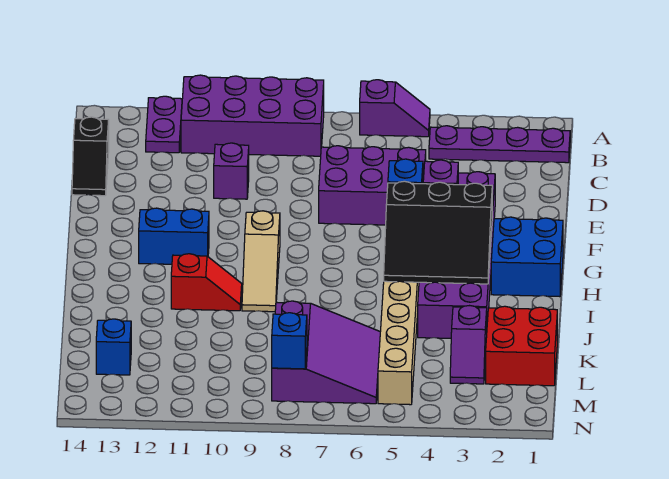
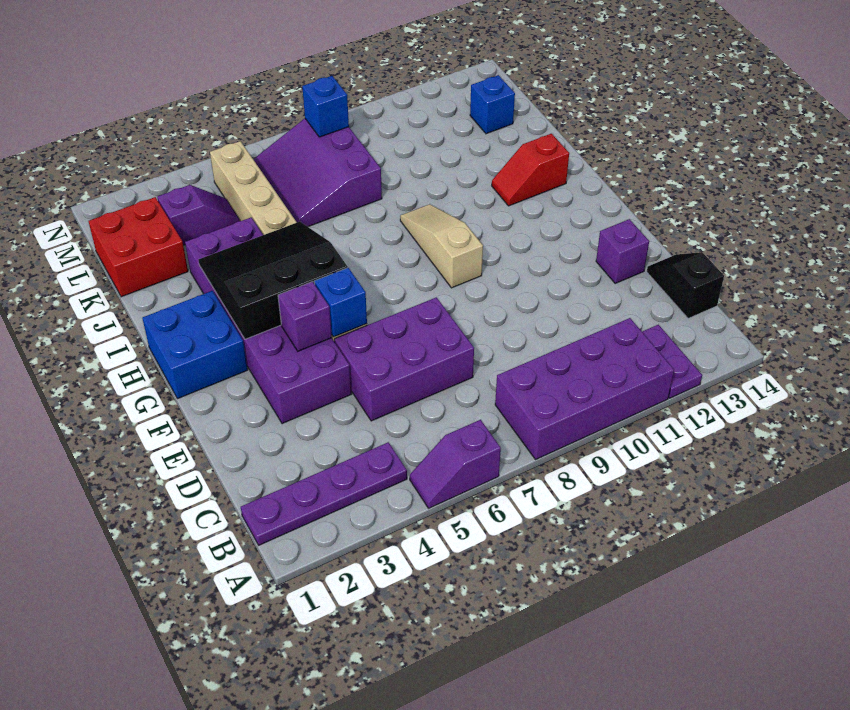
purple brick D10 level 1 -> purple brick E13 level 1
blue brick G11:G12 level 1 -> none
red slope I10:I11 level 1 top 11 -> red slope I12:I13 level 1 top 13
purple slope K3:L3 level 1 top K -> purple slope L3:L4 level 1 top 3

